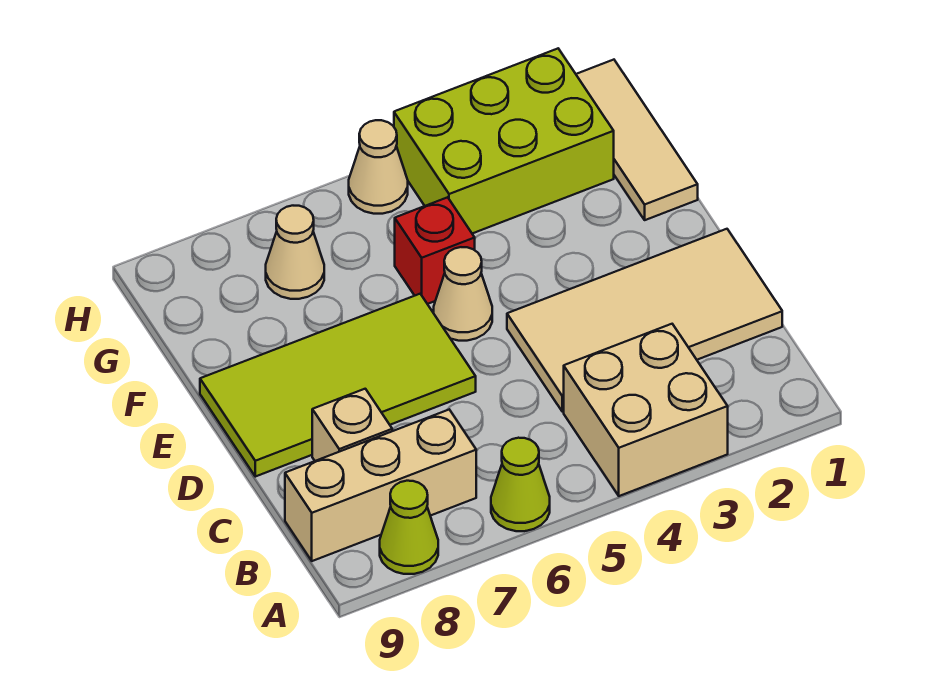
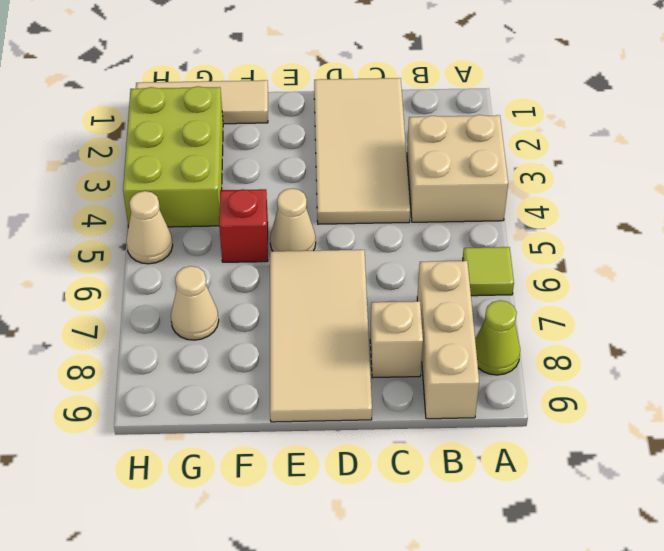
lime cone A6 level 1 -> lime tile A6 level 1
lime tile D6:E9 level 1 -> tan tile D6:E9 level 1

